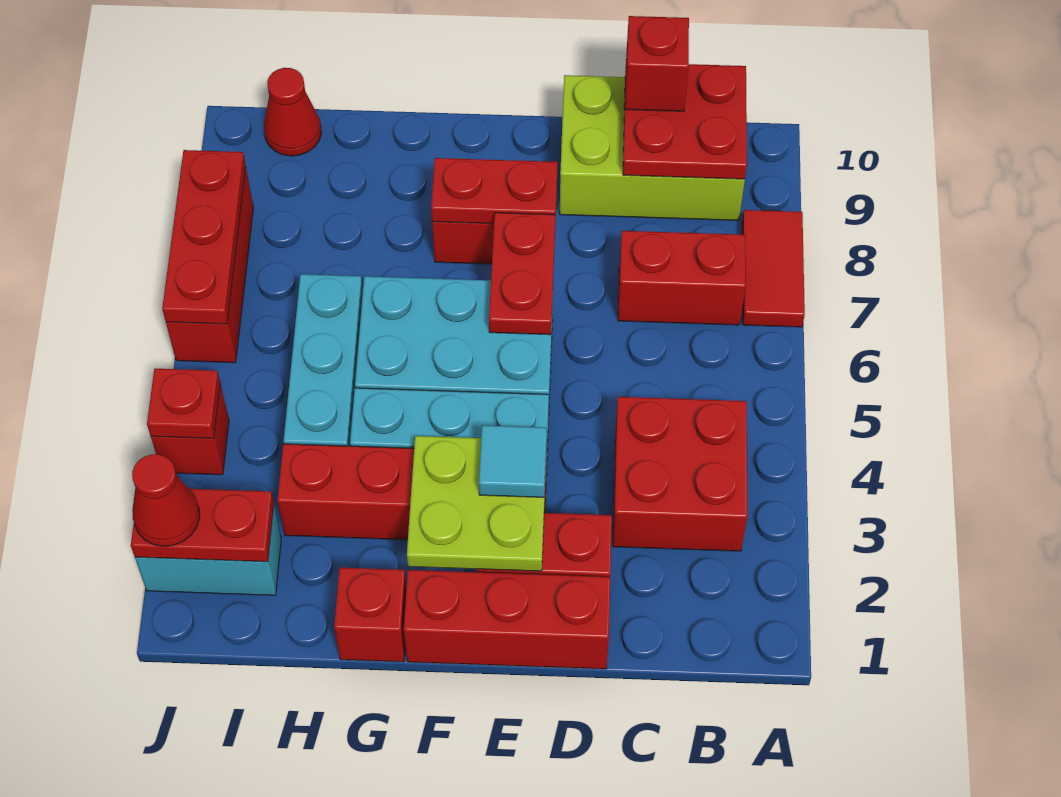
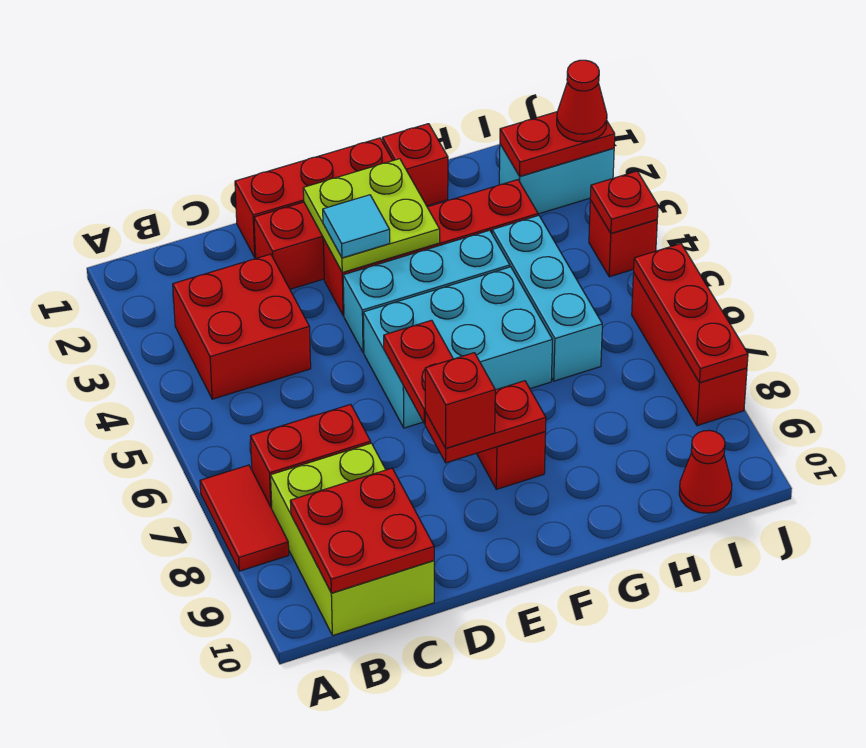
lime brick B9:D10 level 1 -> lime brick B8:C10 level 1
red brick C10 level 3 -> red brick E8 level 3

